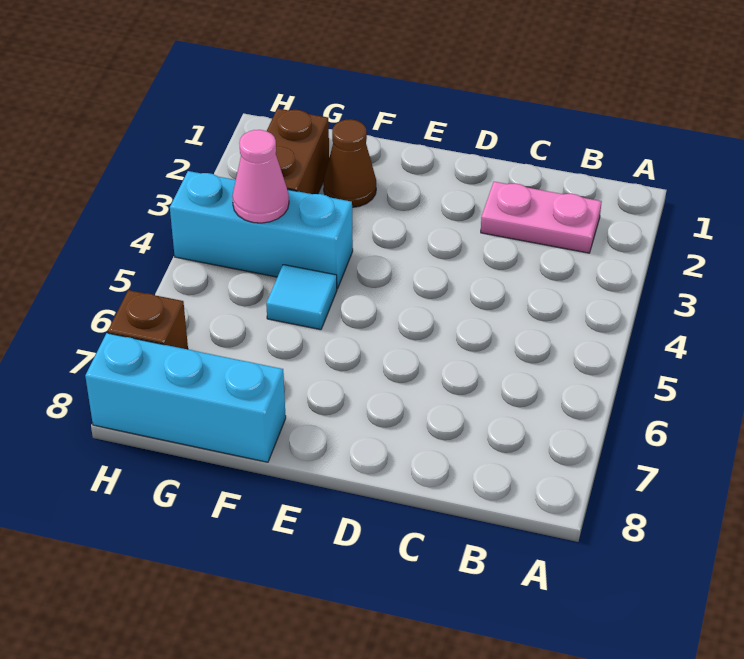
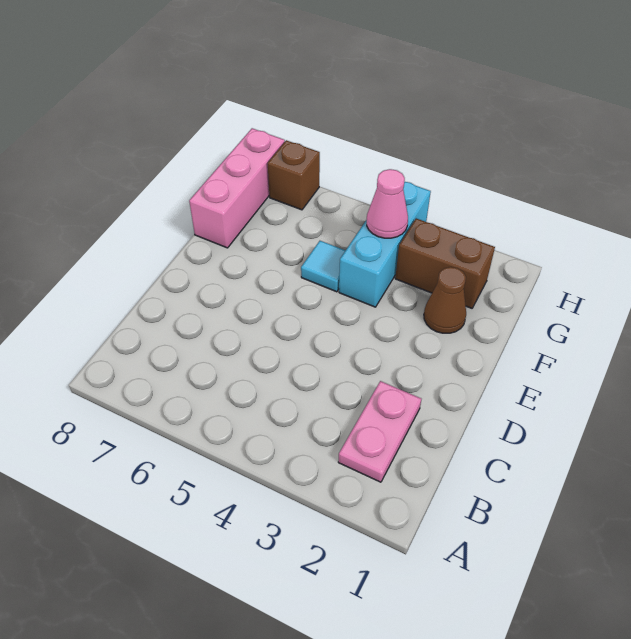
cyan brick F8:H8 level 1 -> pink brick F8:H8 level 1

